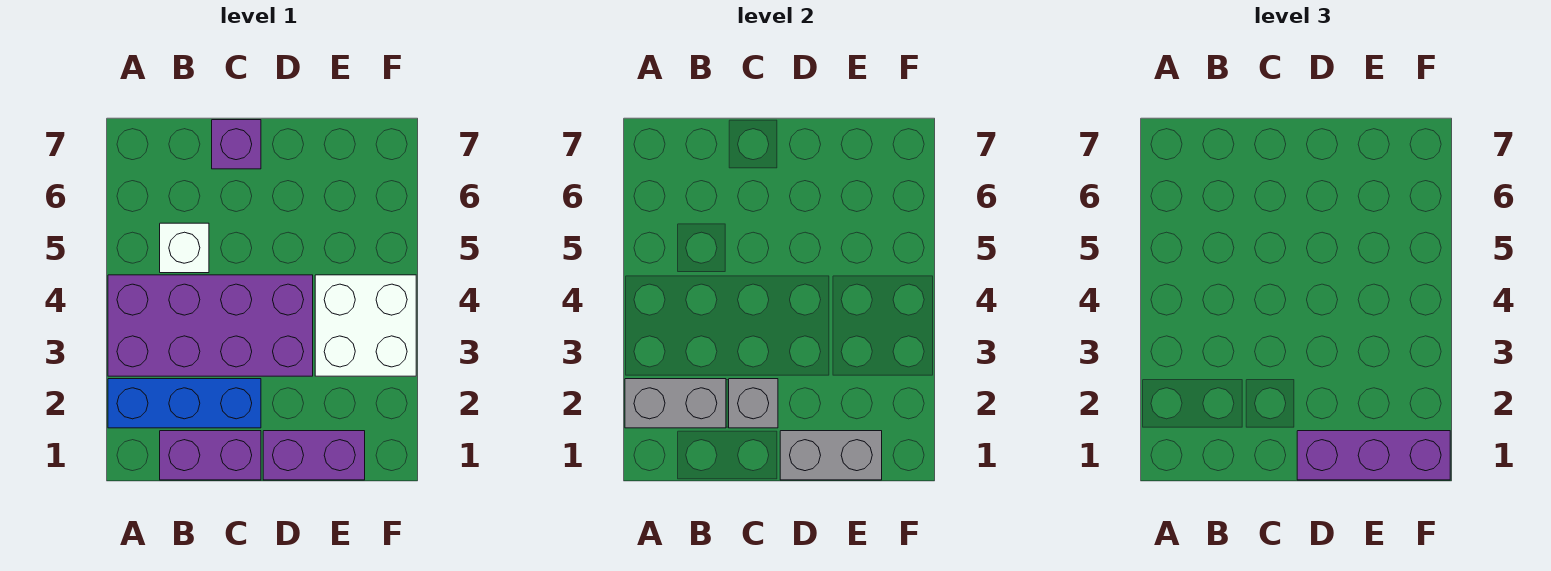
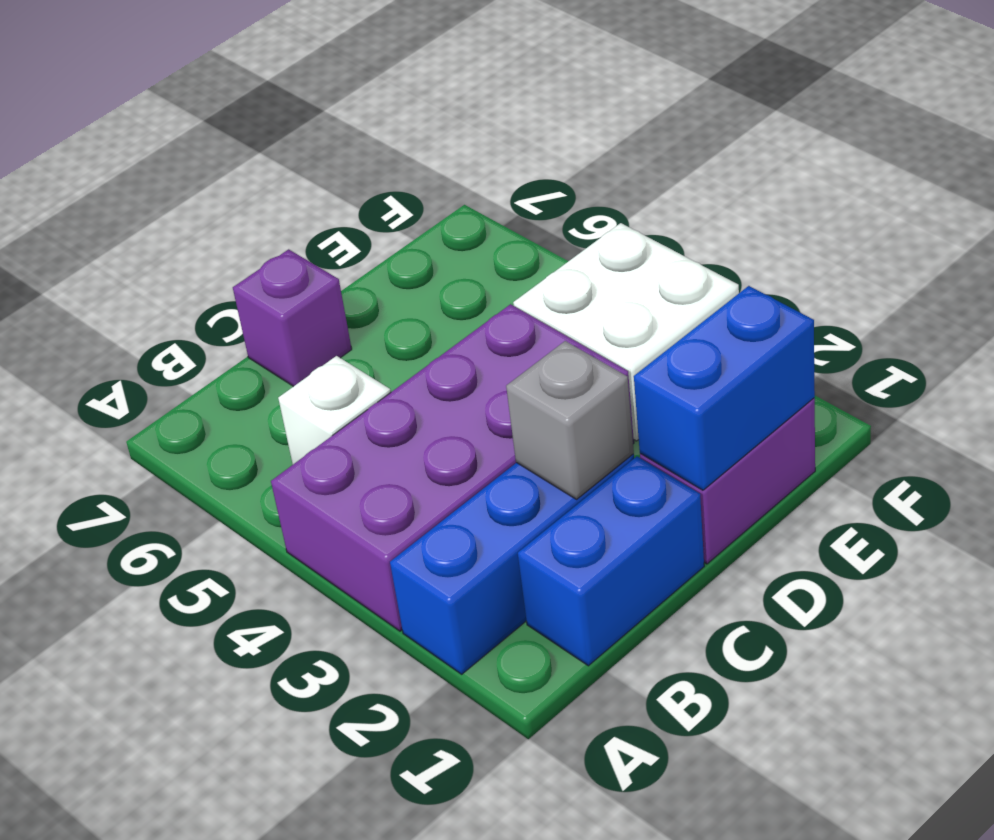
grey brick A2:B2 level 2 -> none
purple brick B1:C1 level 1 -> blue brick B1:C1 level 1
grey brick D1:E1 level 2 -> blue brick D1:E1 level 2
purple brick D1:F1 level 3 -> none

